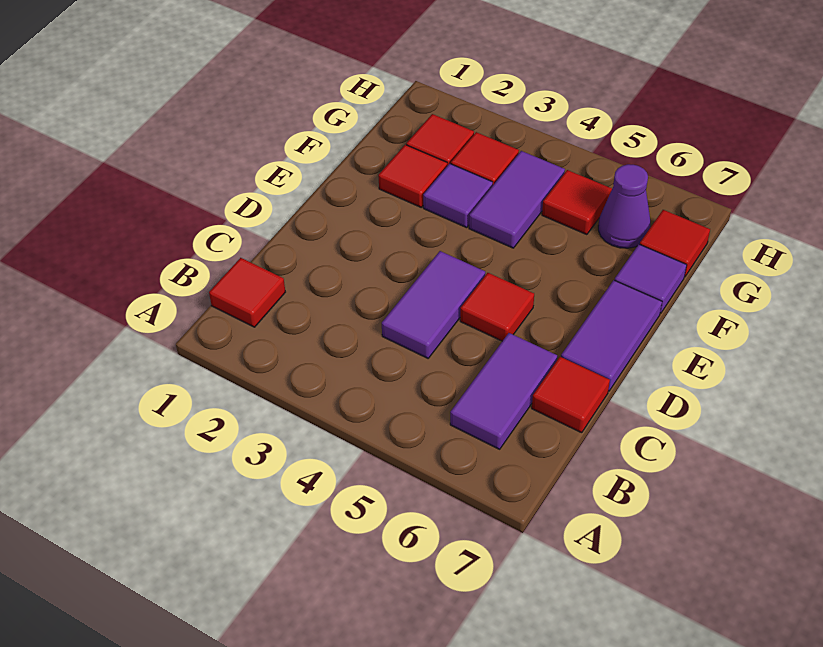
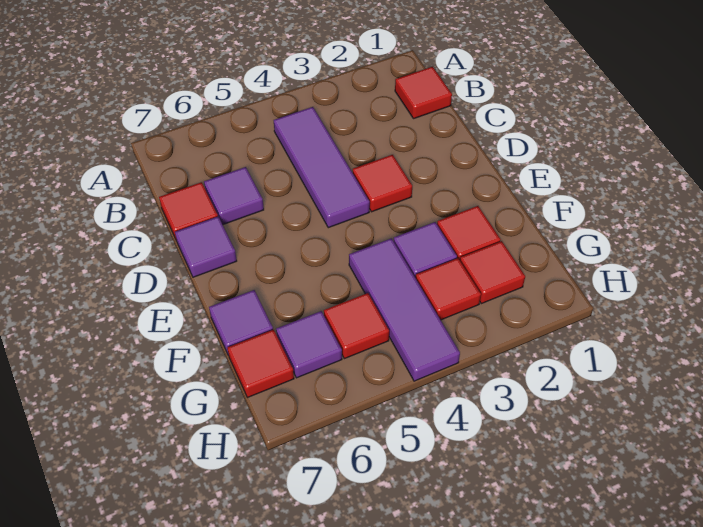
purple tile B6:C6 level 1 -> purple tile C6 level 1
purple tile C4:D4 level 1 -> purple tile B4:D4 level 1
red tile D5 level 1 -> red tile D3 level 1
purple tile D7:E7 level 1 -> purple tile D7 level 1
purple tile F4:G4 level 1 -> purple tile F4:H4 level 1
purple cone G6 level 1 -> purple tile G6 level 1

